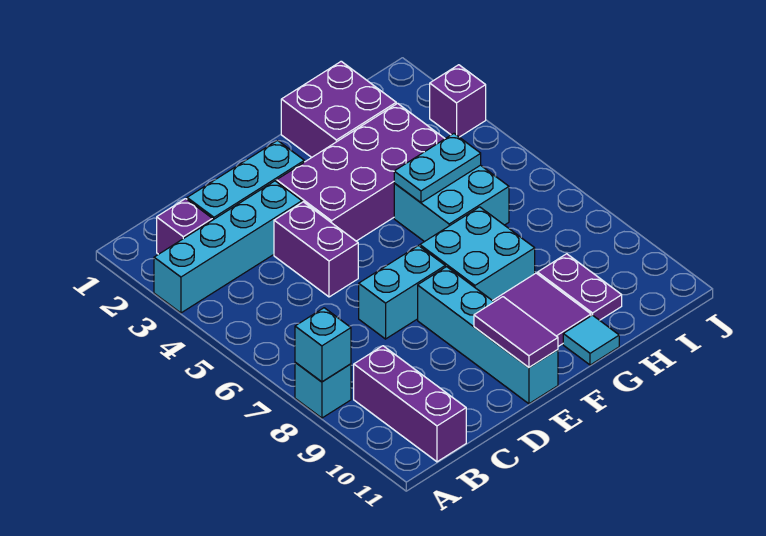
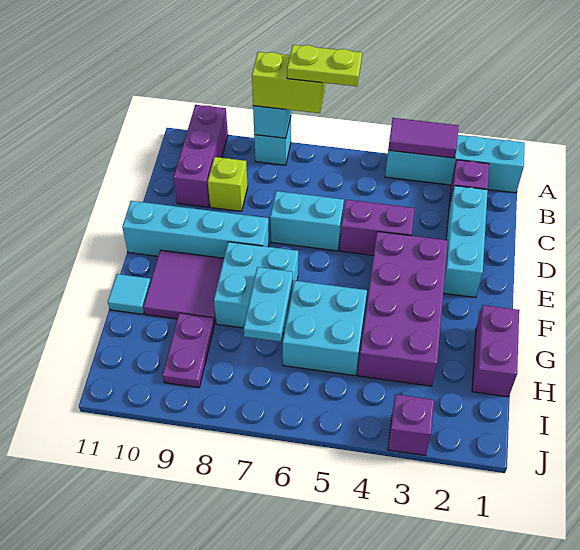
cyan brick A3:D3 level 1 -> cyan brick A1:A4 level 1
none -> lime plate A6:A7 level 4
none -> lime brick A7:A8 level 3
purple brick B9:B11 level 1 -> purple brick A10:C10 level 1
none -> lime brick C9 level 1
cyan brick D7:E7 level 1 -> cyan brick D6:D7 level 1
purple tile E10:E11 level 2 -> purple tile A3:A4 level 2
purple brick G1:H2 level 1 -> purple brick G1:H1 level 1
cyan plate G5:H5 level 2 -> cyan plate G7:H7 level 2
purple plate H9:H10 level 1 -> purple plate H9:I9 level 1

